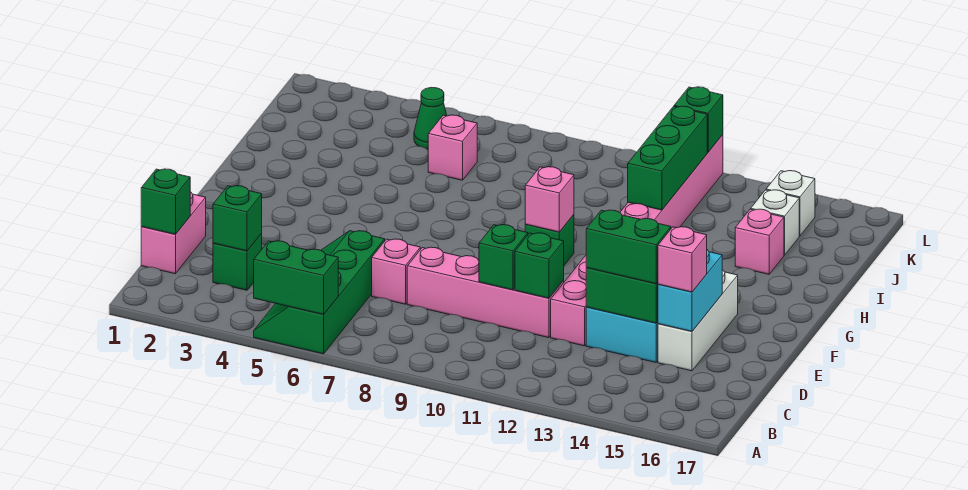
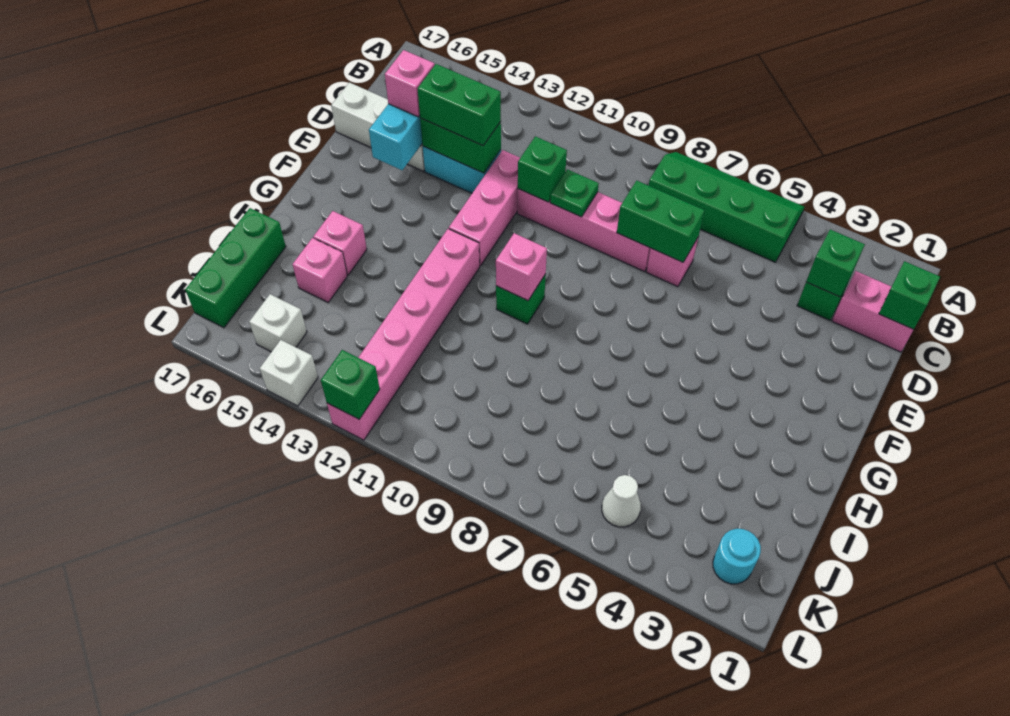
green slope A5:D6 level 1 top 6 -> green slope A5:B8 level 1 top B
green brick A5:A6 level 2 -> green brick D7:D8 level 2
pink brick C1:D1 level 1 -> pink brick C1:C2 level 1
green brick D10 level 2 -> green plate D10 level 2
white brick D15:F15 level 1 -> white brick D15:D17 level 1
green brick I12:K12 level 2 -> green brick I17:K17 level 1
pink brick J6 level 1 -> pink brick H15 level 1
white brick J15 level 1 -> white brick L14 level 1
none -> cyan round brick K2 level 1
green cone K5 level 1 -> white cone K5 level 1

